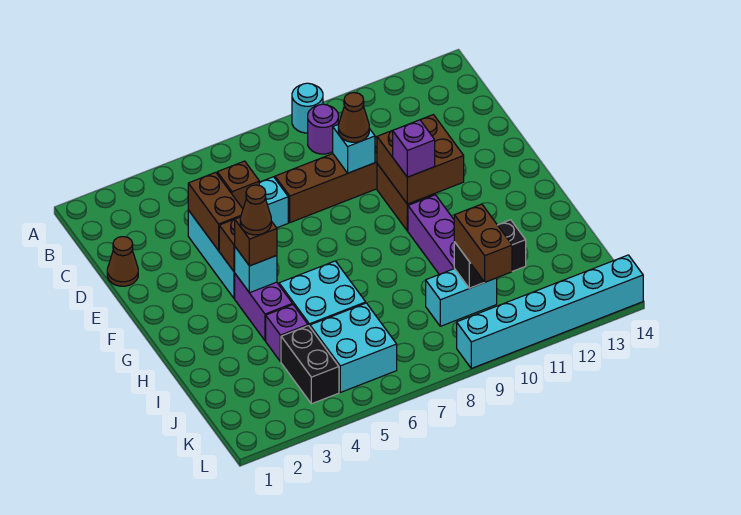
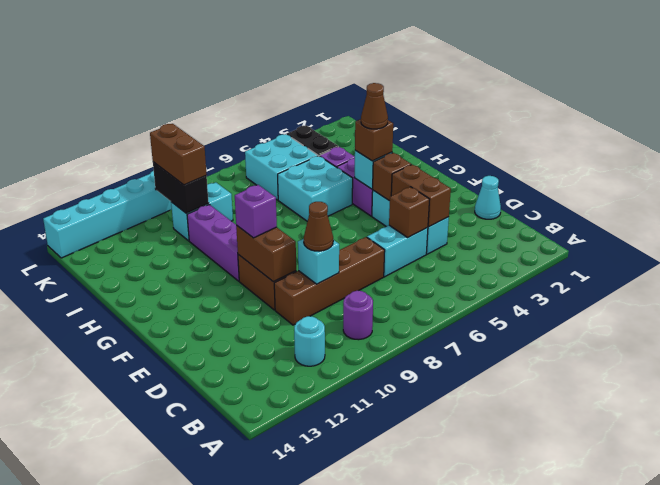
cyan round brick A9 level 1 -> cyan round brick B11 level 1
brown cone D1 level 1 -> cyan cone D1 level 1
brown brick E10:F11 level 2 -> brown brick E10:F10 level 2
black brick J10:J11 level 2 -> black brick J10:K10 level 2

